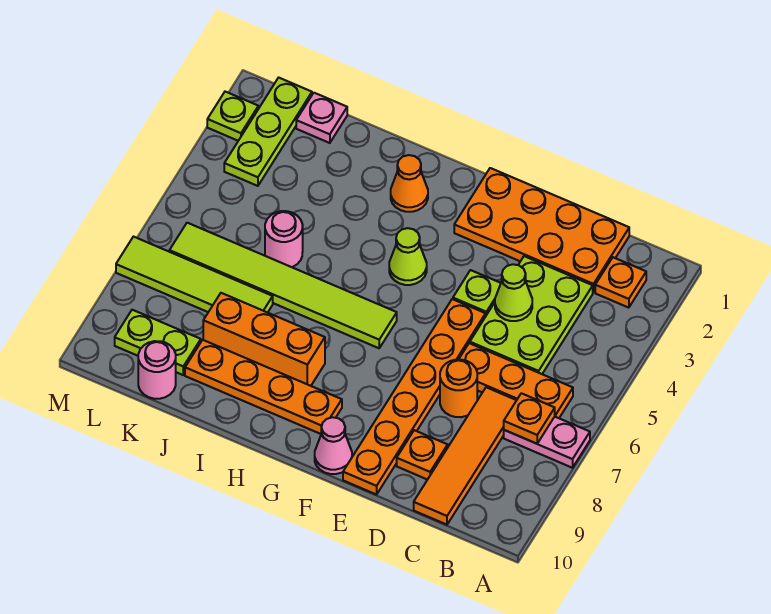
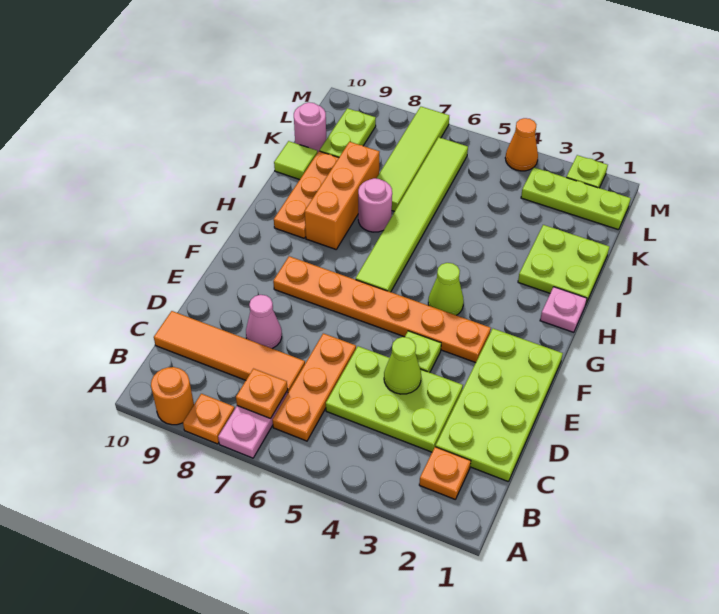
orange plate C1:F2 level 1 -> lime plate C1:F2 level 1
orange round brick D7 level 1 -> orange round brick A9 level 1
orange plate D9 level 1 -> orange plate A8 level 1
orange plate E5:E10 level 1 -> orange plate F3:F8 level 1
pink cone F10 level 1 -> pink cone D8 level 1
orange plate G9:J9 level 1 -> orange plate H9:J9 level 1
orange cone H2 level 1 -> orange cone M4 level 1
none -> lime plate I1:J2 level 1
pink round brick J5 level 1 -> pink round brick I7 level 1
none -> lime tile J10 level 1
pink plate K1 level 1 -> pink plate H1 level 1

